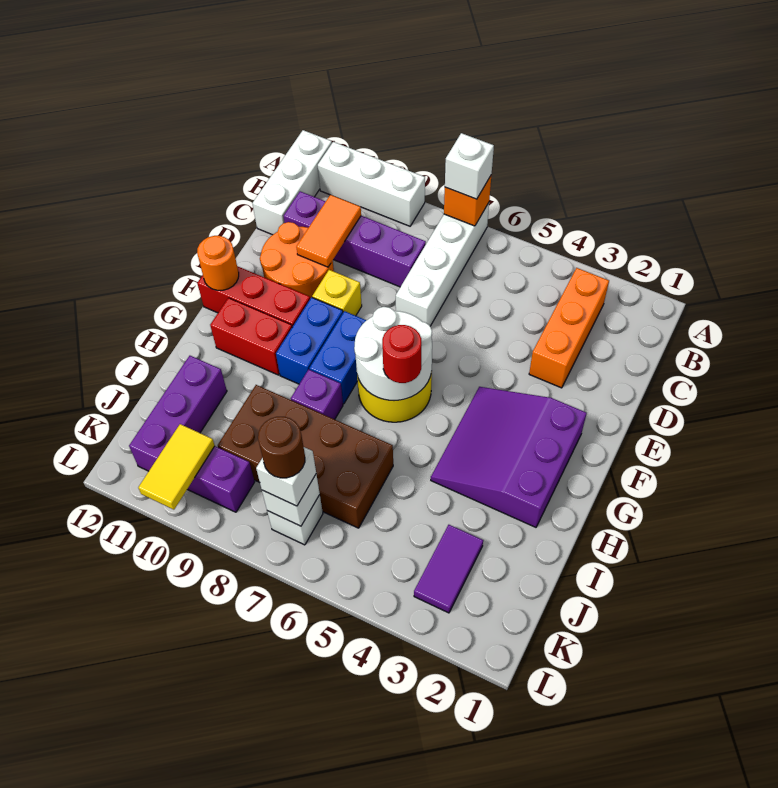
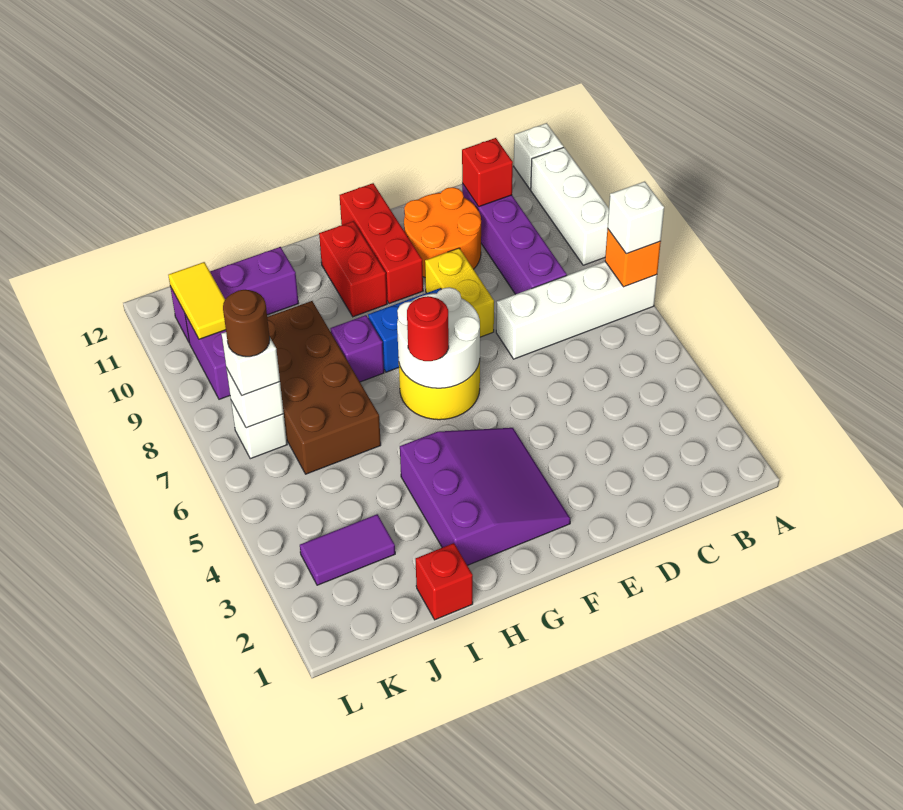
white brick A12:C12 level 1 -> white brick A12 level 1
orange brick B3:D3 level 1 -> none
orange tile C10:D10 level 2 -> none
none -> red brick C11 level 2
yellow brick E9 level 1 -> yellow brick E8:E9 level 1
purple slope F2:H4 level 1 top 2 -> purple slope F2:H4 level 1 top H
blue brick F9:G9 level 1 -> none
orange round brick F12 level 2 -> none
none -> red brick I1 level 1
yellow tile K10:L10 level 2 -> yellow tile K10:K11 level 2

